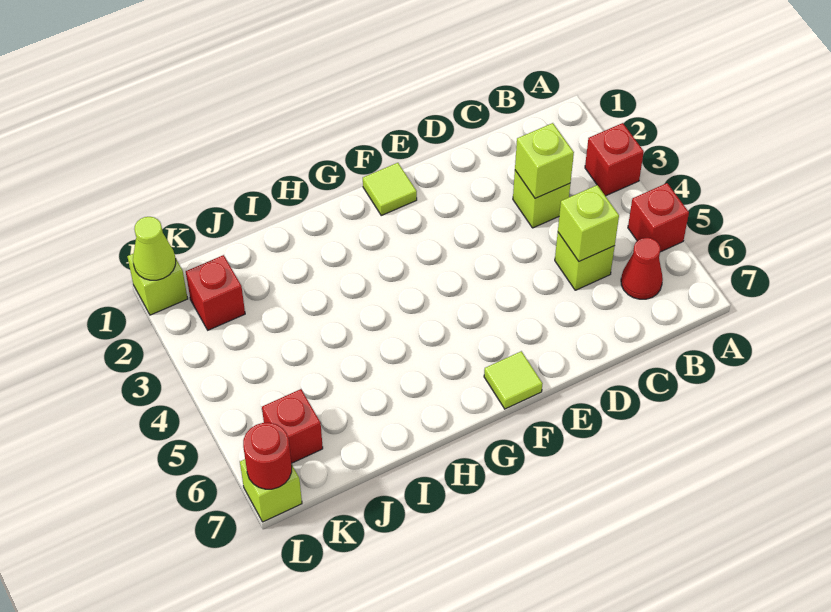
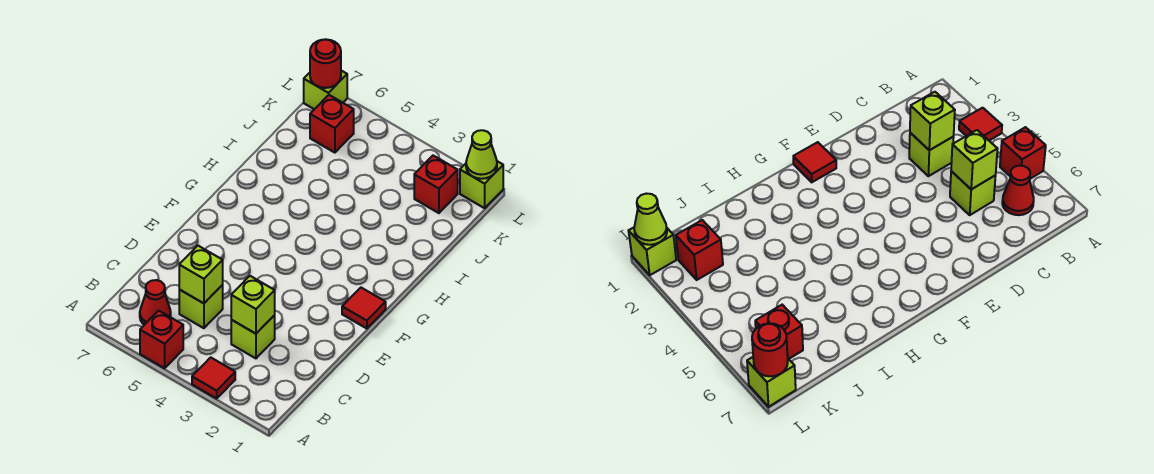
red brick A3 level 1 -> red tile A3 level 1
lime tile F1 level 1 -> red tile F1 level 1
lime tile F7 level 1 -> none

